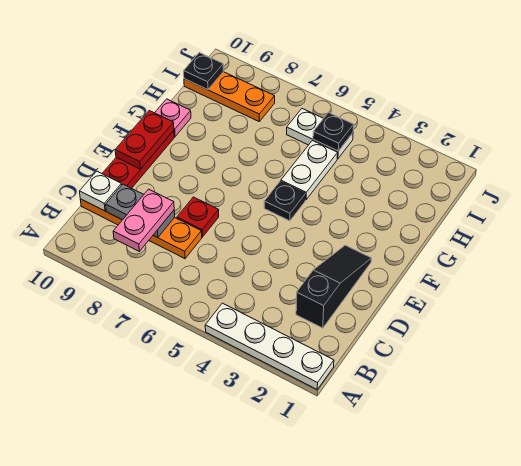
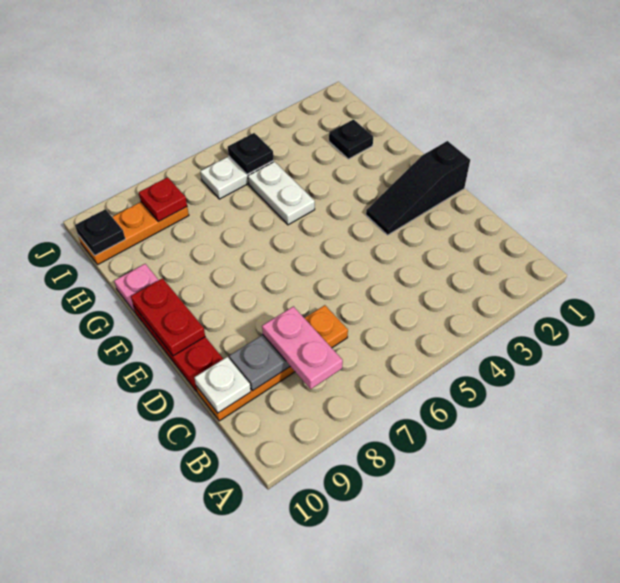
white plate A1:A4 level 1 -> none
black slope C2:E2 level 1 top C -> black slope E1:E3 level 1 top 1
red plate D7 level 1 -> red plate I8 level 2
black plate F5 level 1 -> black plate H2 level 1

